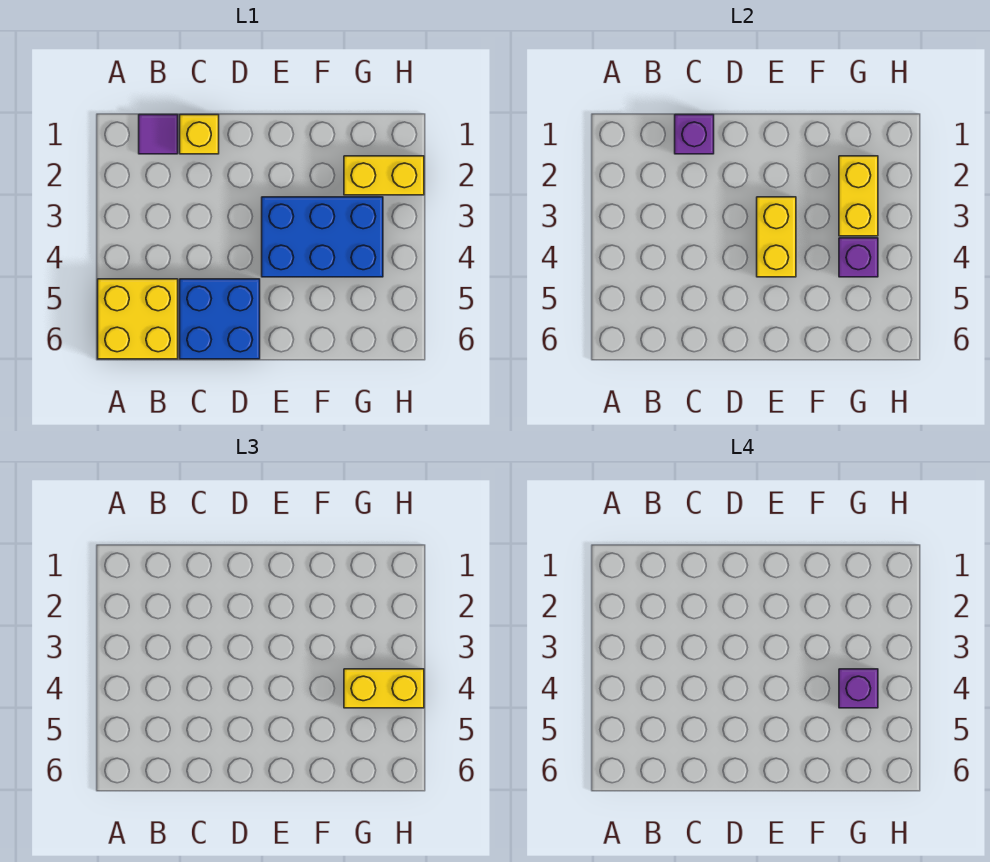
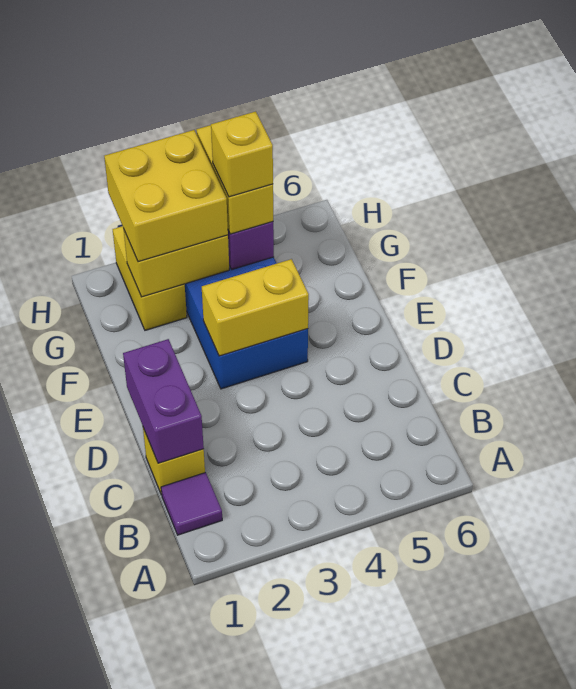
yellow brick A5:B6 level 1 -> yellow brick G2:H3 level 3
purple brick C1 level 2 -> purple brick C1:D1 level 2
blue brick C5:D6 level 1 -> none
purple brick G4 level 4 -> yellow brick G4 level 4

